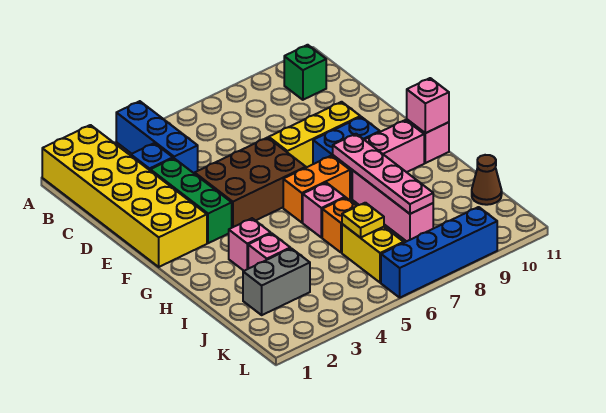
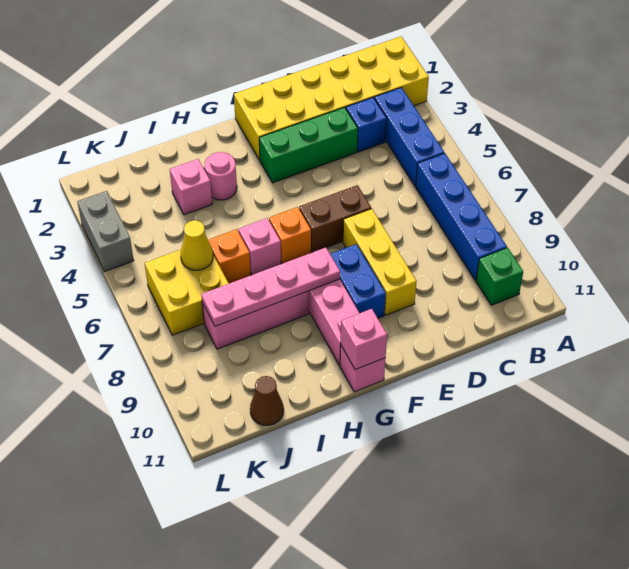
blue brick A4:C4 level 1 -> blue brick B3:B5 level 1
brown brick E4:F6 level 1 -> brown brick E6:F6 level 1
orange brick G6:G7 level 1 -> orange brick G6 level 1
pink brick H3 level 1 -> pink round brick H3 level 1
grey brick J2:J3 level 1 -> grey brick L3:L4 level 1
yellow brick J6:K6 level 1 -> yellow brick J6:K7 level 1
yellow plate J6 level 2 -> yellow cone J6 level 2
blue brick L6:L9 level 1 -> blue brick B6:B9 level 1

